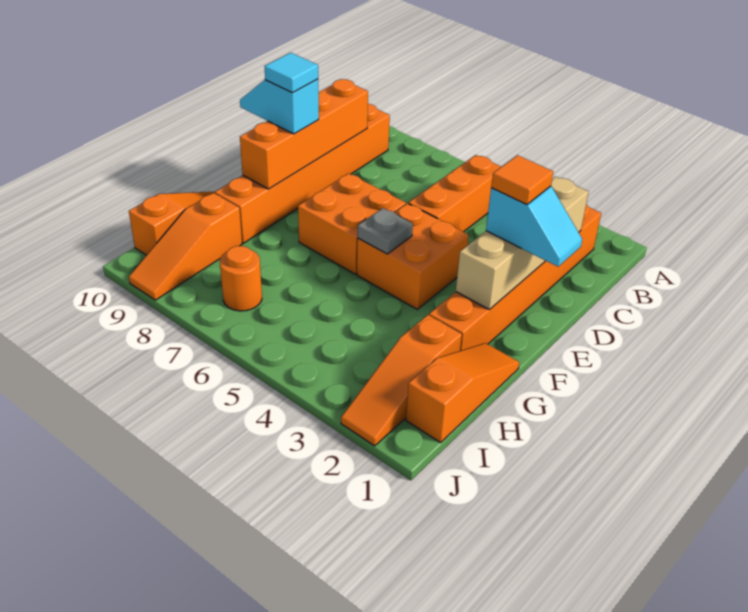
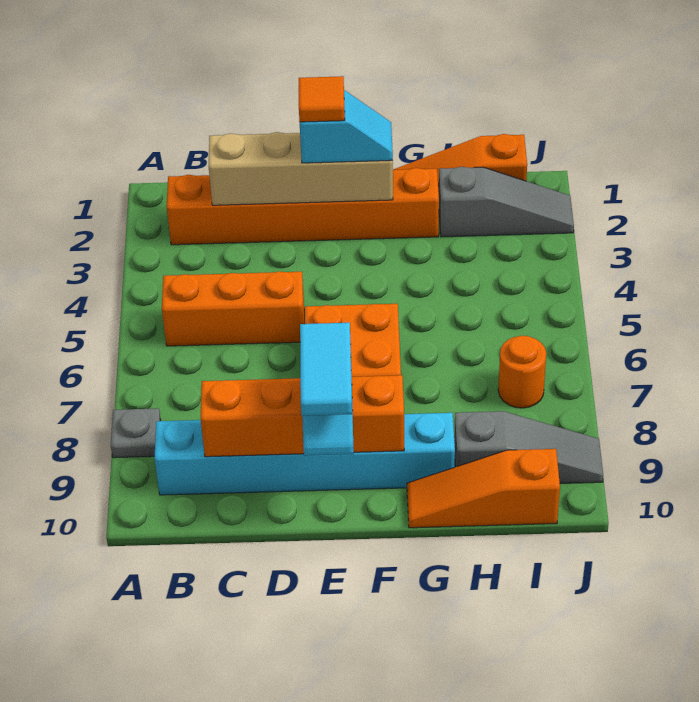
orange brick B9:G9 level 1 -> cyan brick B9:G9 level 1
cyan slope E1:E2 level 3 top 2 -> cyan slope E2:F2 level 3 top E
orange brick E4:F5 level 1 -> none
cyan tile E9 level 4 -> cyan tile E9:E10 level 4
grey plate F5 level 2 -> grey plate A8 level 1
orange slope H2:J2 level 1 top H -> grey slope H2:J2 level 1 top H
orange slope H9:J9 level 1 top H -> grey slope H9:J9 level 1 top H

